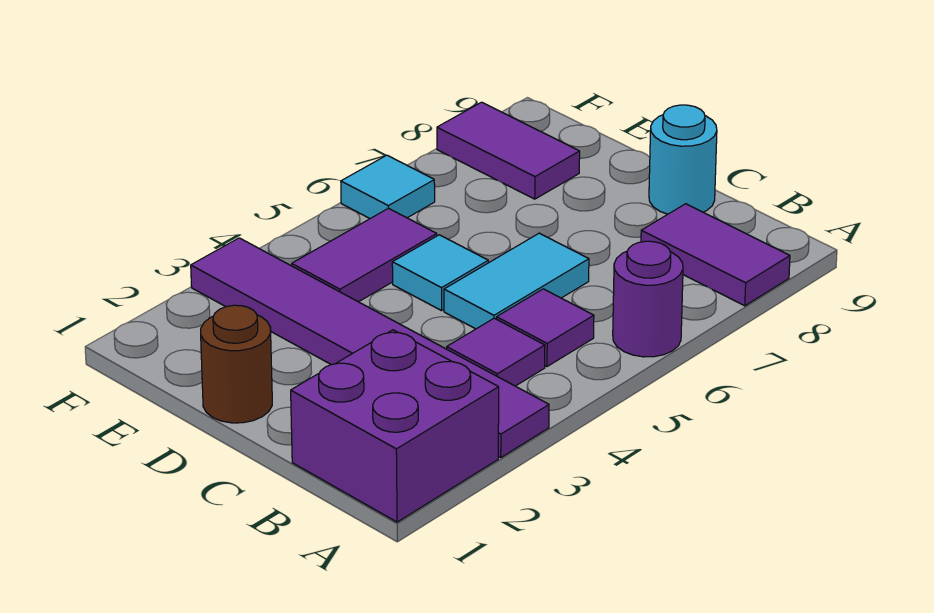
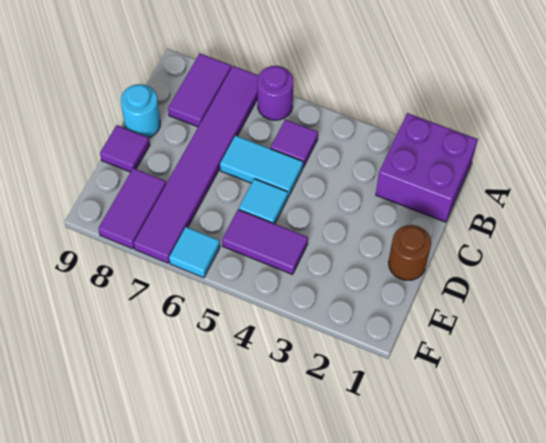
purple tile A3:F3 level 1 -> purple tile A7:F7 level 1
purple tile B4 level 1 -> purple tile D9 level 1

